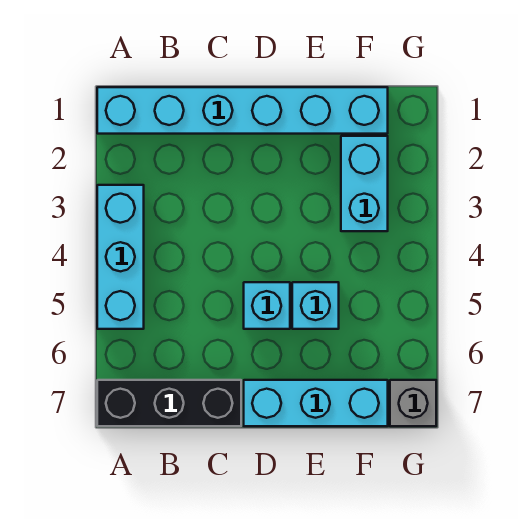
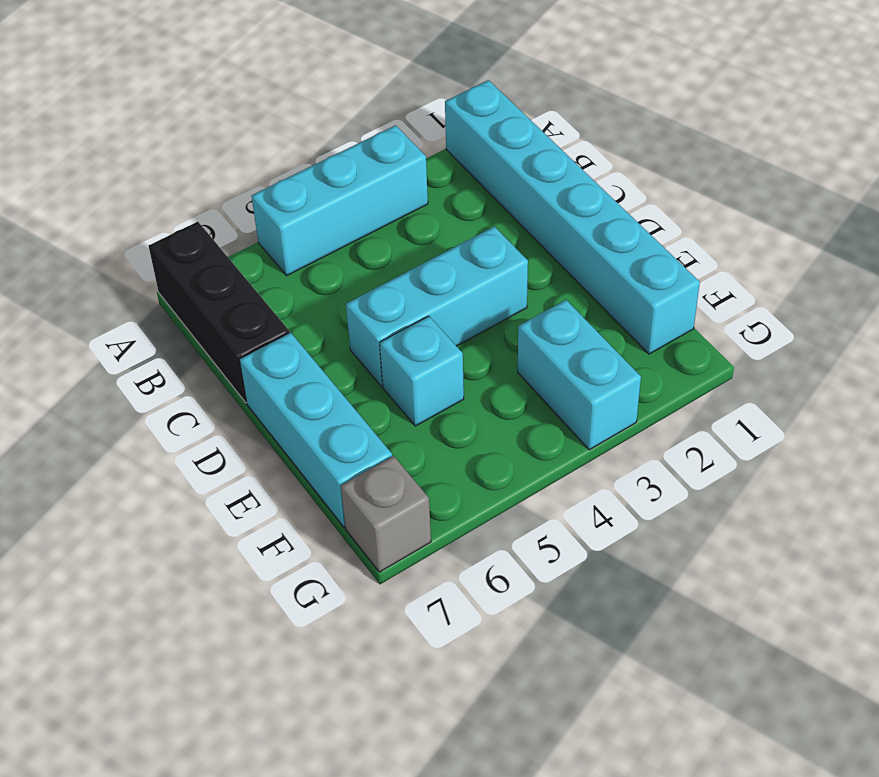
cyan brick D5 level 1 -> cyan brick D3:D5 level 1
cyan brick F2:F3 level 1 -> cyan brick F3:G3 level 1

